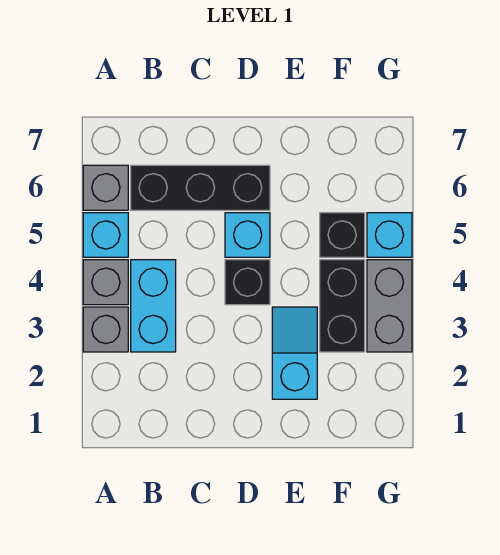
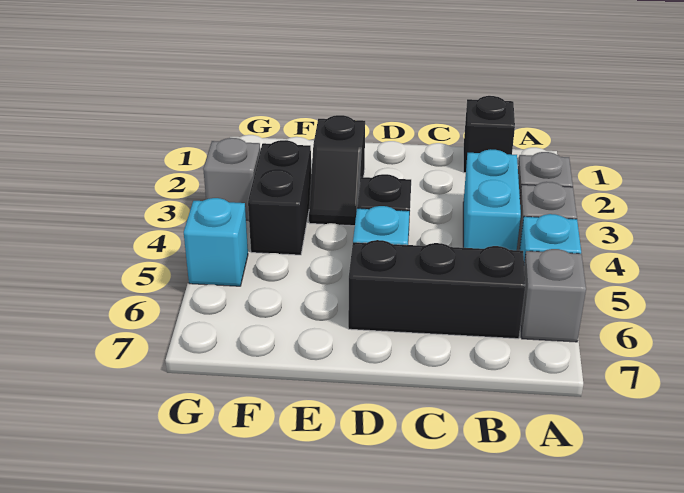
cyan slope E2:E3 level 1 top 2 -> black slope E2:E3 level 1 top 2
black brick F5 level 1 -> black brick B1 level 1
grey brick G3:G4 level 1 -> grey brick G3 level 1

